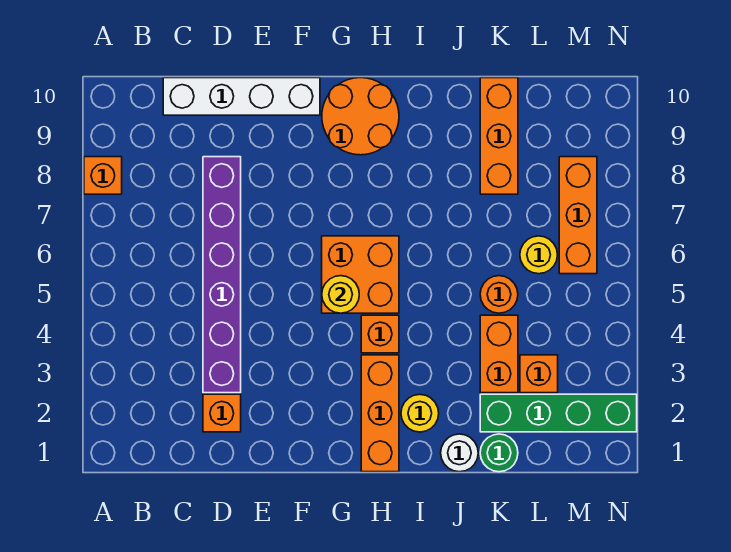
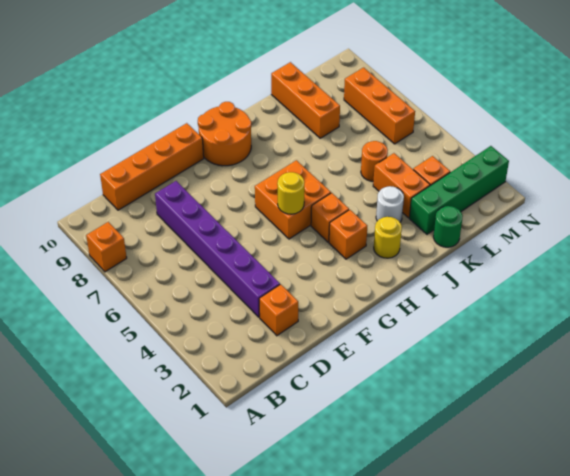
white brick C10:F10 level 1 -> orange brick C10:F10 level 1
orange brick H1:H3 level 1 -> orange brick H3 level 1
white round brick J1 level 1 -> white round brick J3 level 1
yellow round brick L6 level 1 -> none

